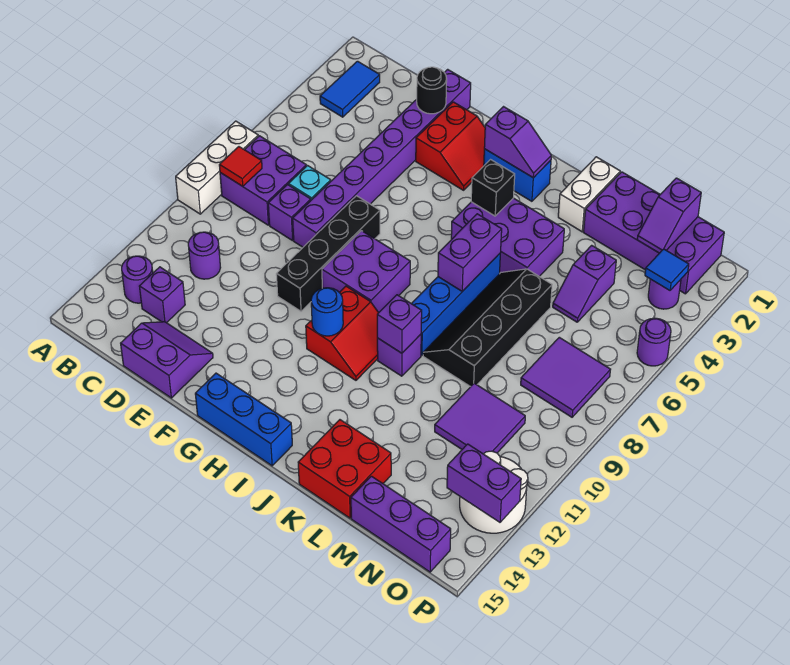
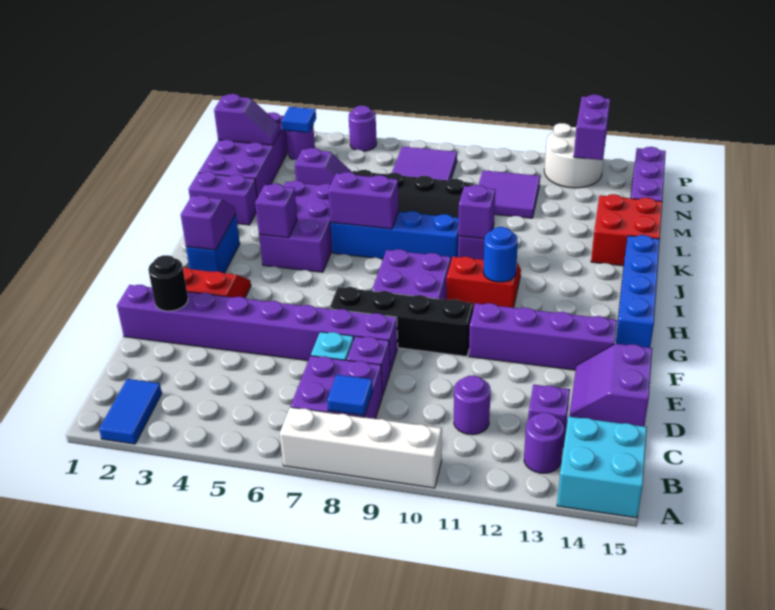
white brick A7:A9 level 1 -> white brick A7:A10 level 1
none -> cyan brick A14:B15 level 1
blue tile B2:B3 level 1 -> blue tile A2:B2 level 1
red tile B8 level 2 -> blue tile B8 level 2
none -> purple brick F11:F14 level 1
blue brick G15:I15 level 1 -> blue brick G15:J15 level 1
black brick I4 level 2 -> purple brick I4 level 2
white brick K1:K2 level 1 -> purple brick K1:K2 level 1

